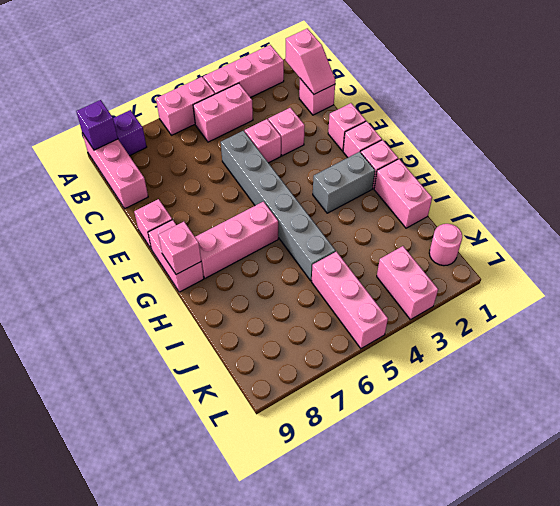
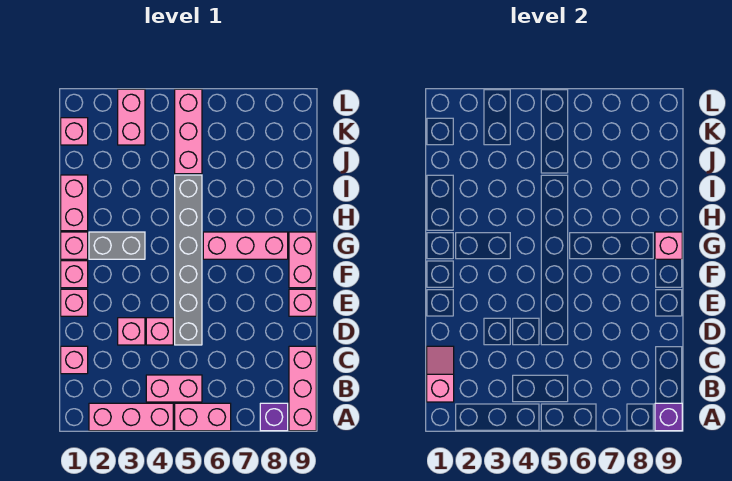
pink round brick K1 level 1 -> pink brick K1 level 1

